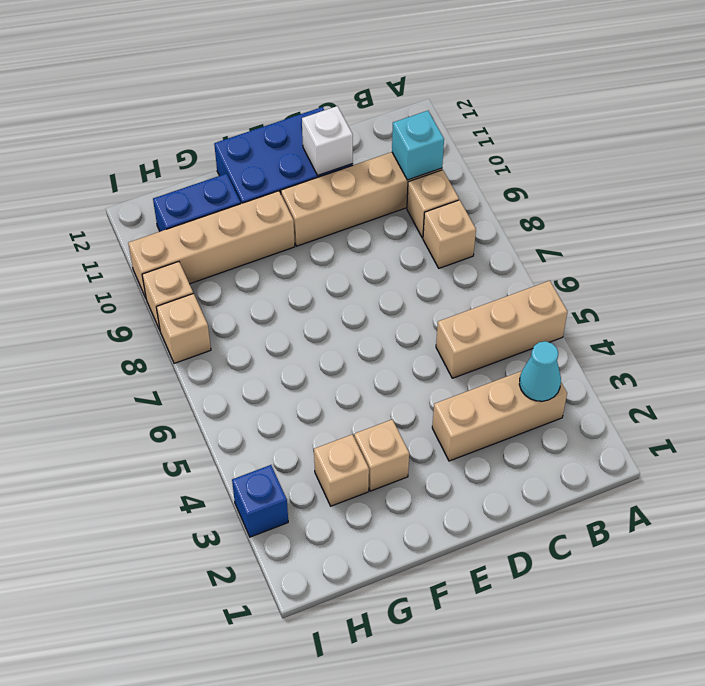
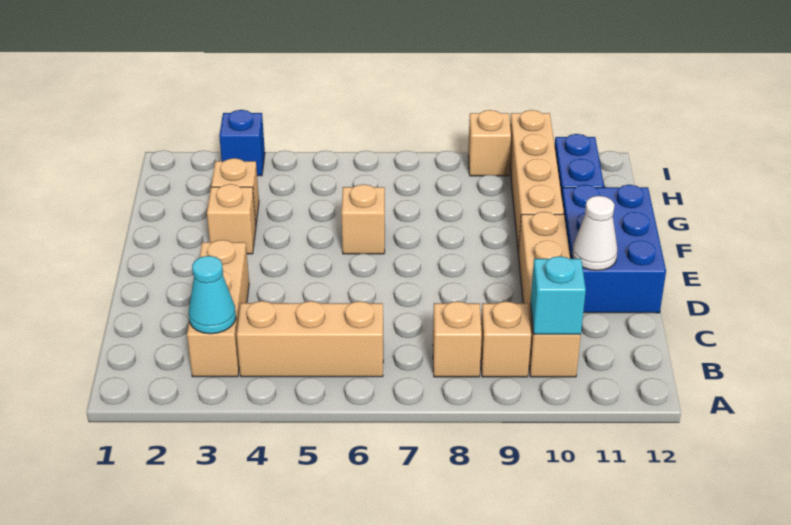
tan brick A5:C5 level 1 -> tan brick B4:B6 level 1
white brick D11 level 2 -> white cone D11 level 2
tan brick I8 level 1 -> tan brick F6 level 1

